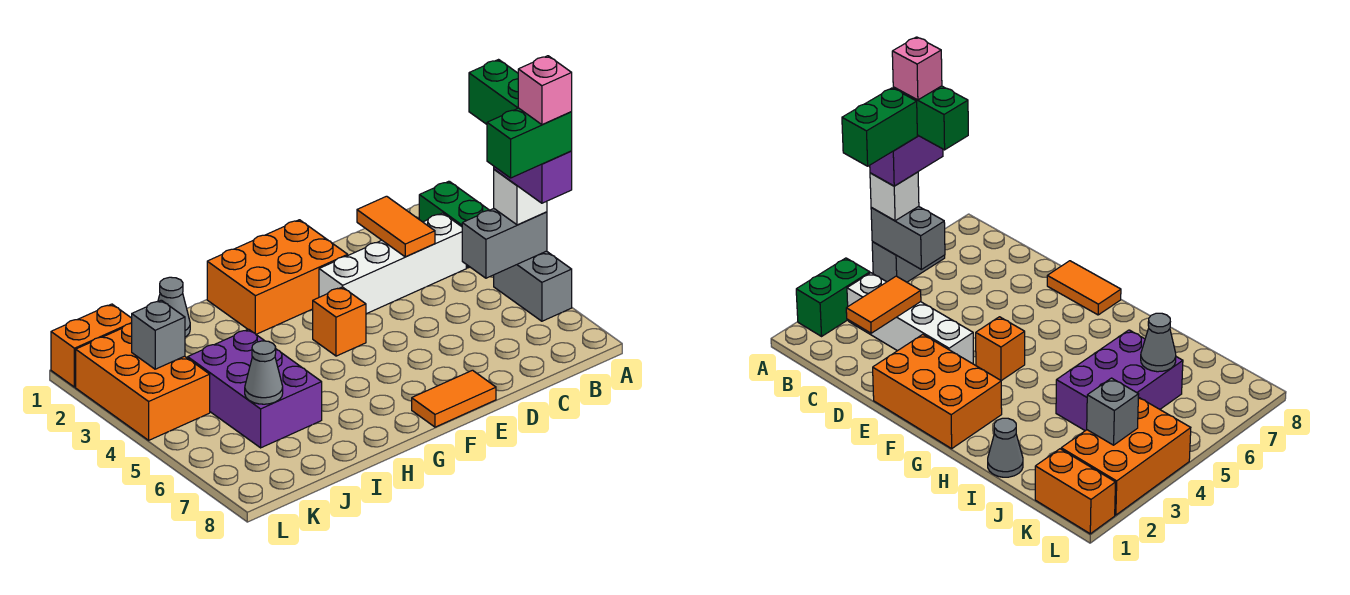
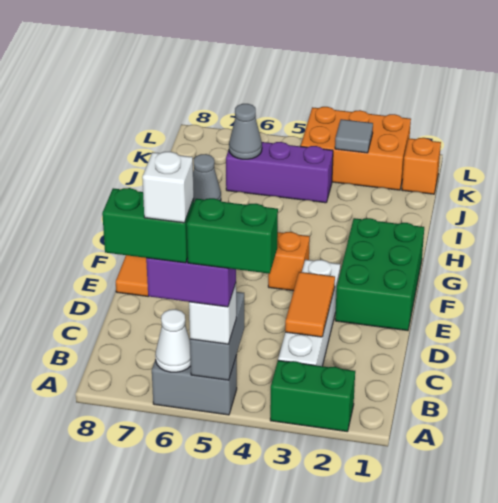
none -> white cone A6 level 2
green brick A6:B6 level 5 -> green brick A6:A7 level 5
pink brick A6 level 6 -> white brick A6 level 6
orange tile C2:C3 level 2 -> orange tile C3:D3 level 2
orange brick E1:G2 level 1 -> green brick E1:G2 level 1
grey cone I1 level 1 -> grey cone I7 level 1
purple brick I4:J6 level 1 -> purple brick J4:J6 level 1
orange brick K1:L1 level 1 -> orange brick K1 level 1
grey brick K3 level 2 -> grey tile K3 level 2

